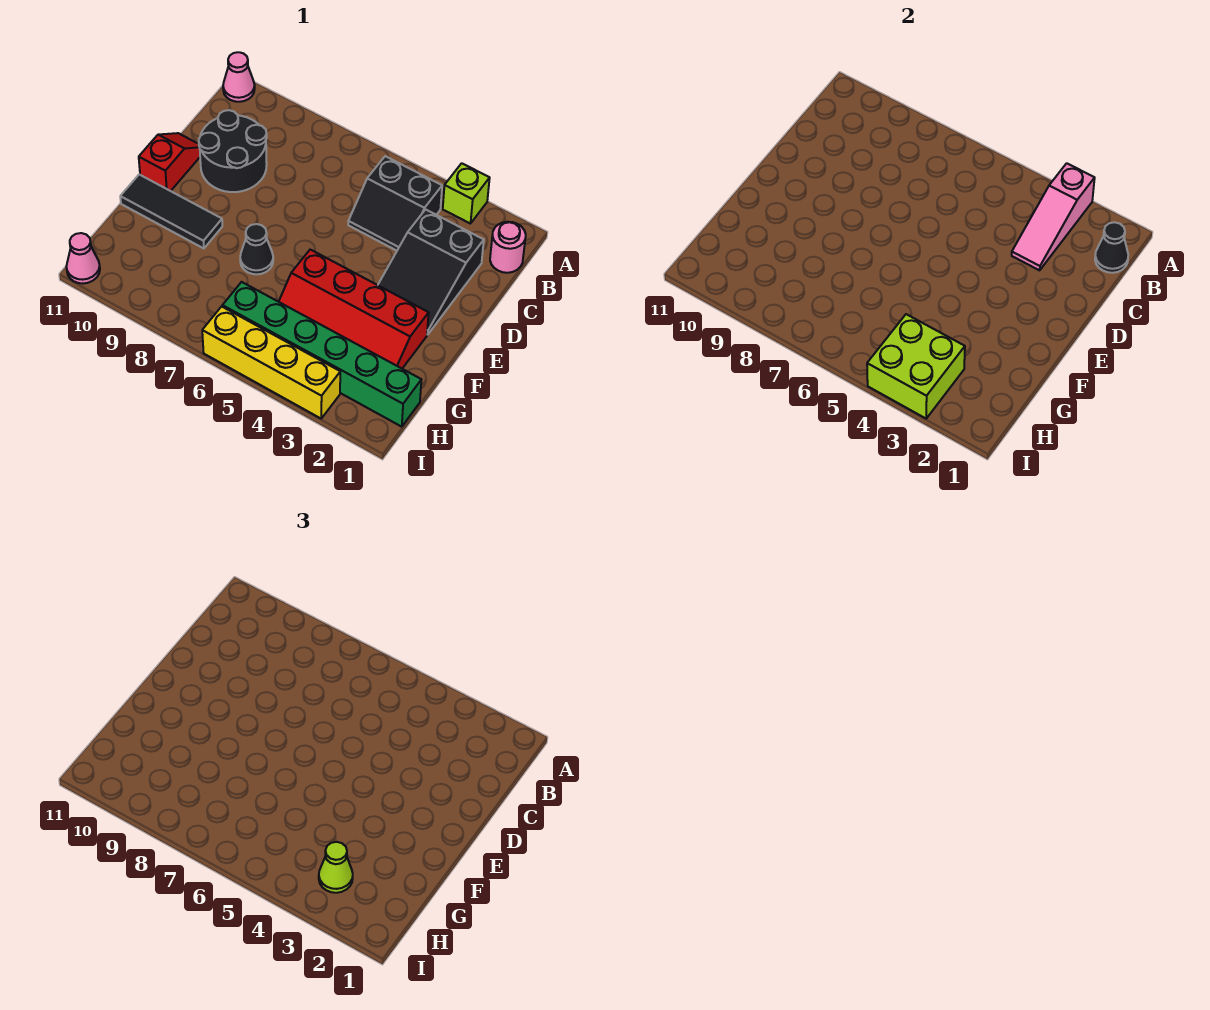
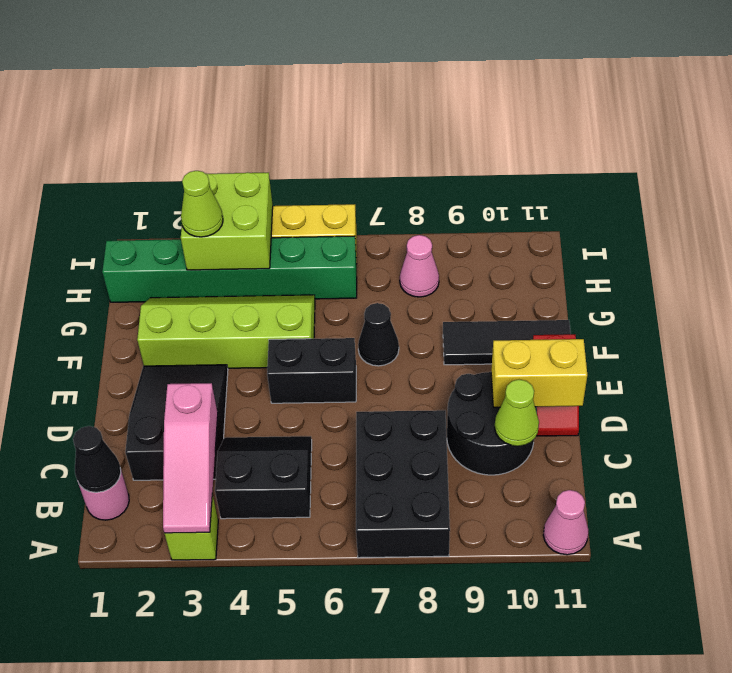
pink slope A3:C3 level 2 top A -> pink slope A3:C3 level 2 top C
none -> black brick A7:C8 level 1
none -> lime cone C10 level 2
none -> yellow brick D10:D11 level 2
none -> black brick E5:E6 level 1
red slope F2:G5 level 1 top F -> lime slope F2:G5 level 1 top F
pink cone I11 level 1 -> pink cone H8 level 1

